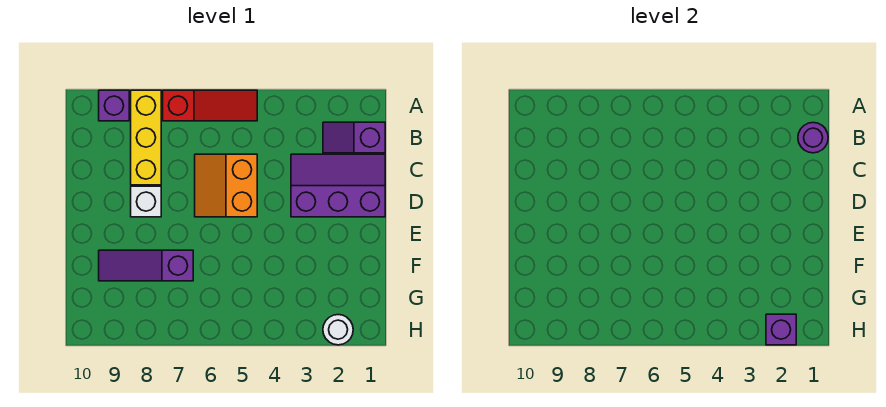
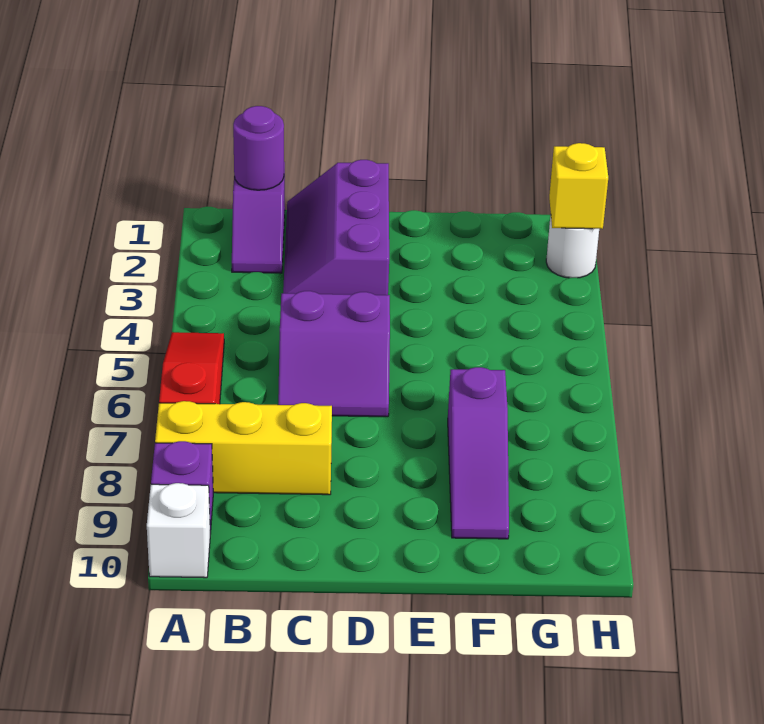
orange slope C5:D6 level 1 top 5 -> purple slope C5:D6 level 1 top 5
white brick D8 level 1 -> white brick A10 level 1
purple brick H2 level 2 -> yellow brick H2 level 2

